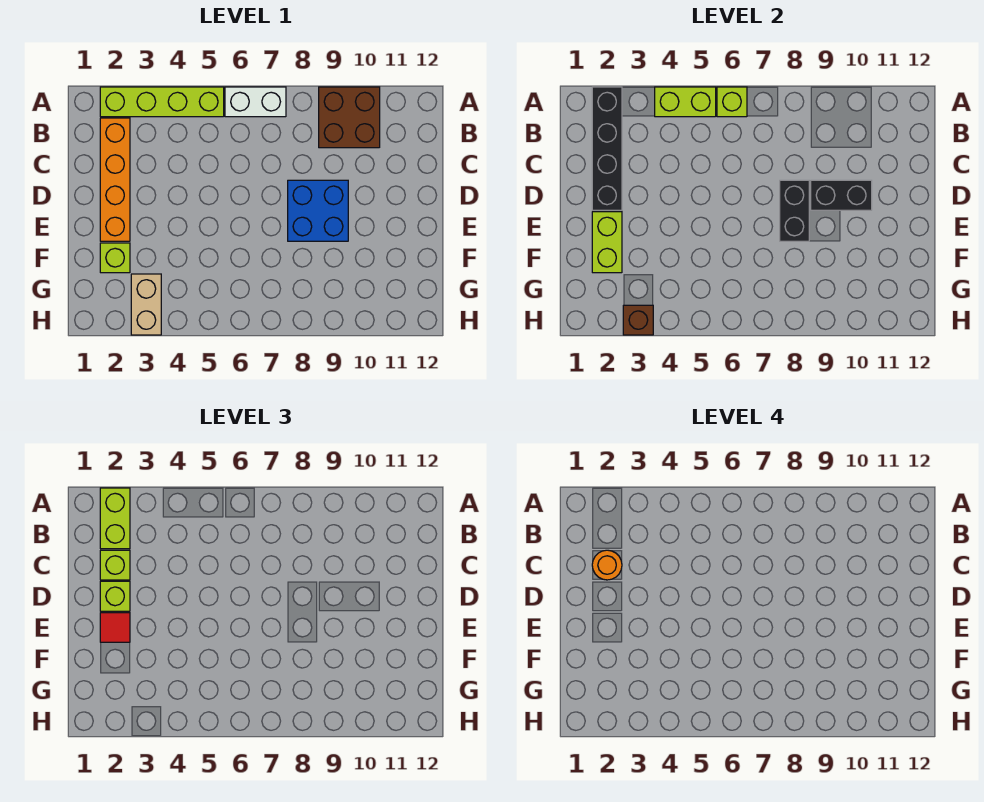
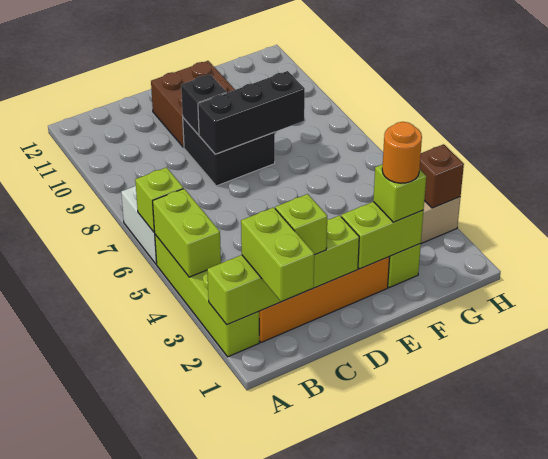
black brick A2:D2 level 2 -> lime brick A2:D2 level 2
lime brick A2:B2 level 3 -> lime brick B1:B2 level 3
brown brick A9:B10 level 1 -> brown brick D10:E11 level 1
orange round brick C2 level 4 -> orange round brick F2 level 4
lime brick D2 level 3 -> lime brick F2 level 3
blue brick D8:E9 level 1 -> black brick D8:E9 level 1
black brick D8:E8 level 2 -> black brick D8:F8 level 2
black brick D9:D10 level 2 -> black brick D9 level 2
red tile E2 level 3 -> none

